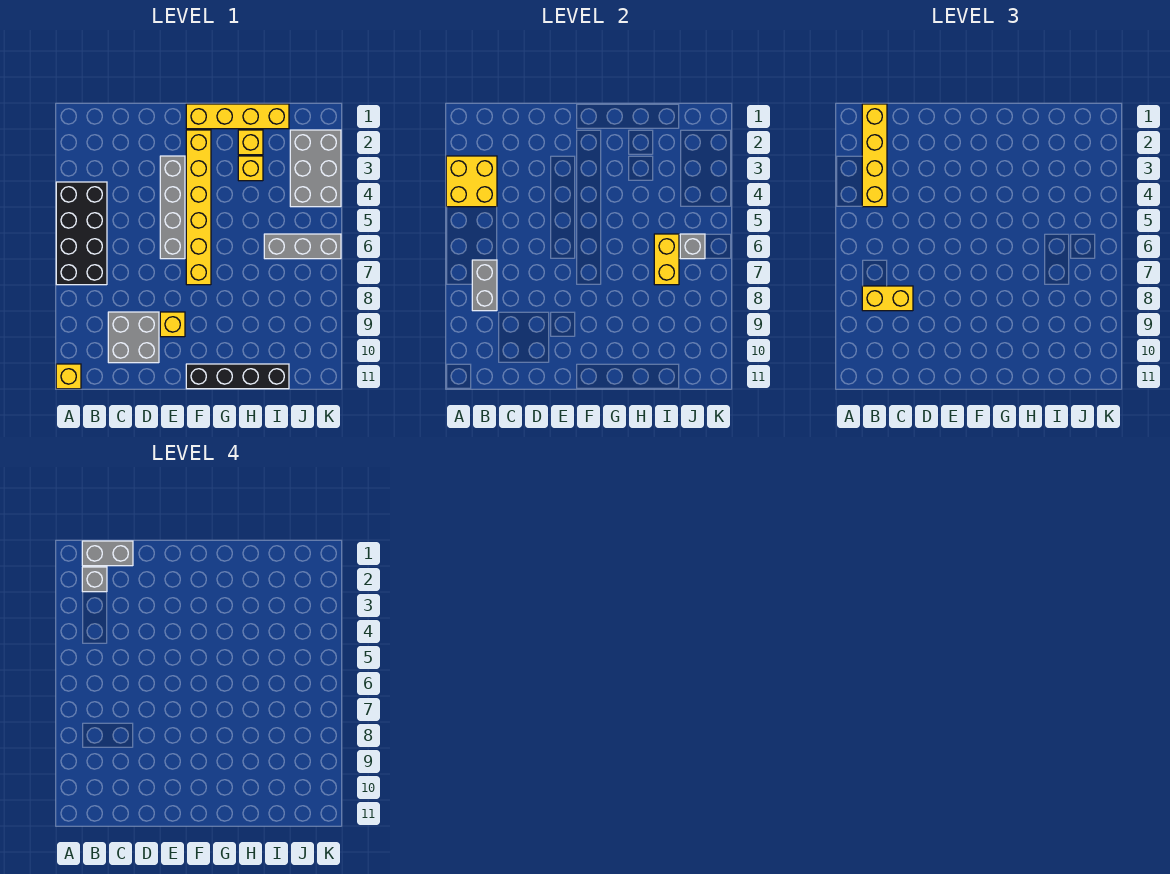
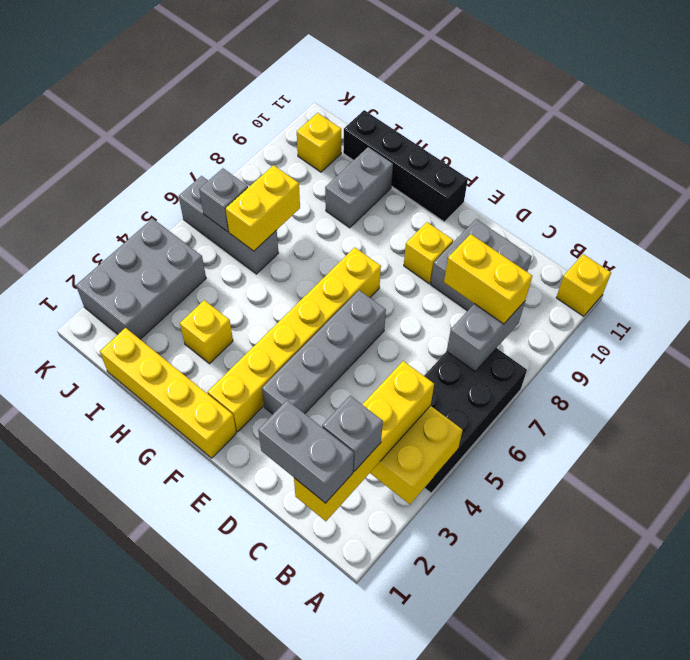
yellow brick H2 level 1 -> yellow brick J10 level 1
none -> grey brick H9:H10 level 1

